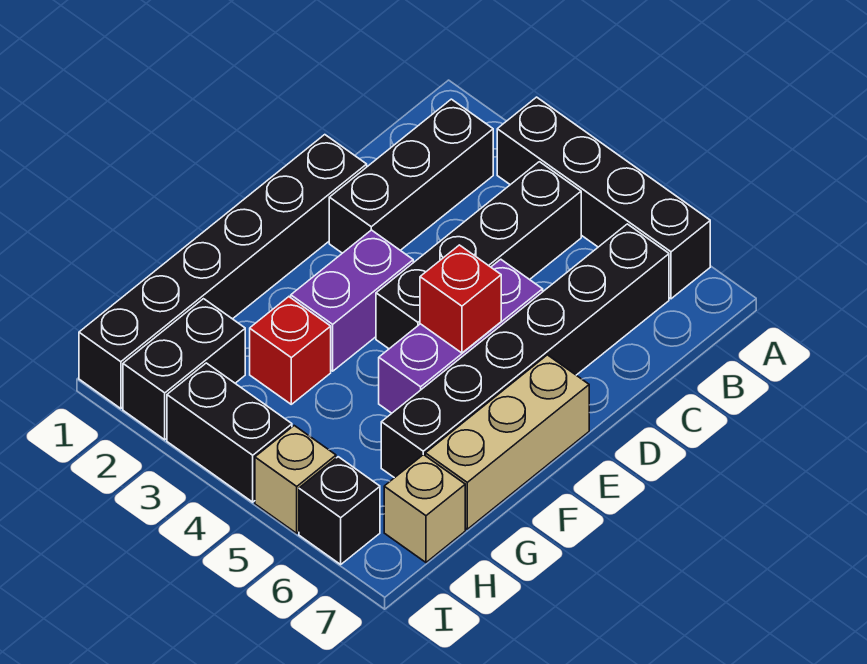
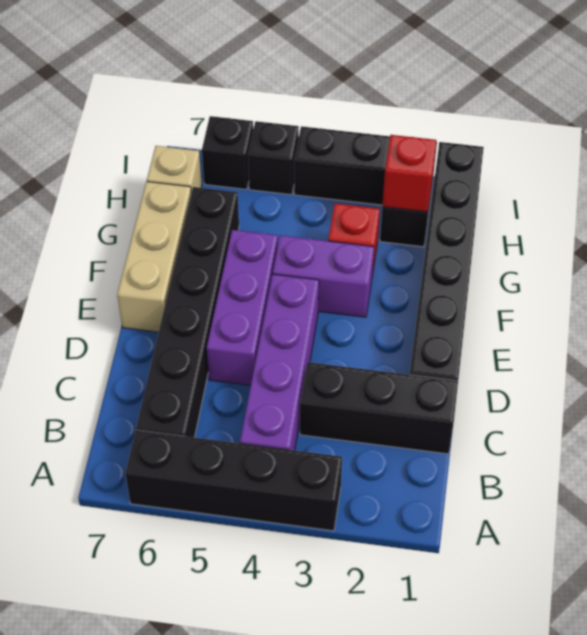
black brick B2:D2 level 1 -> black brick C1:C3 level 1
black brick B4:E4 level 1 -> purple brick B4:E4 level 1
purple brick E3:F3 level 1 -> purple brick F3:F4 level 1
red brick E5 level 2 -> red brick H2 level 2
tan brick I5 level 1 -> black brick I5 level 1

